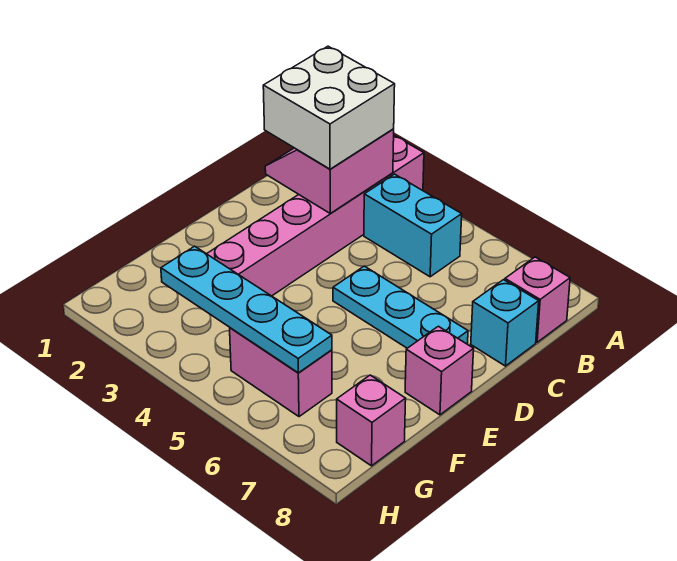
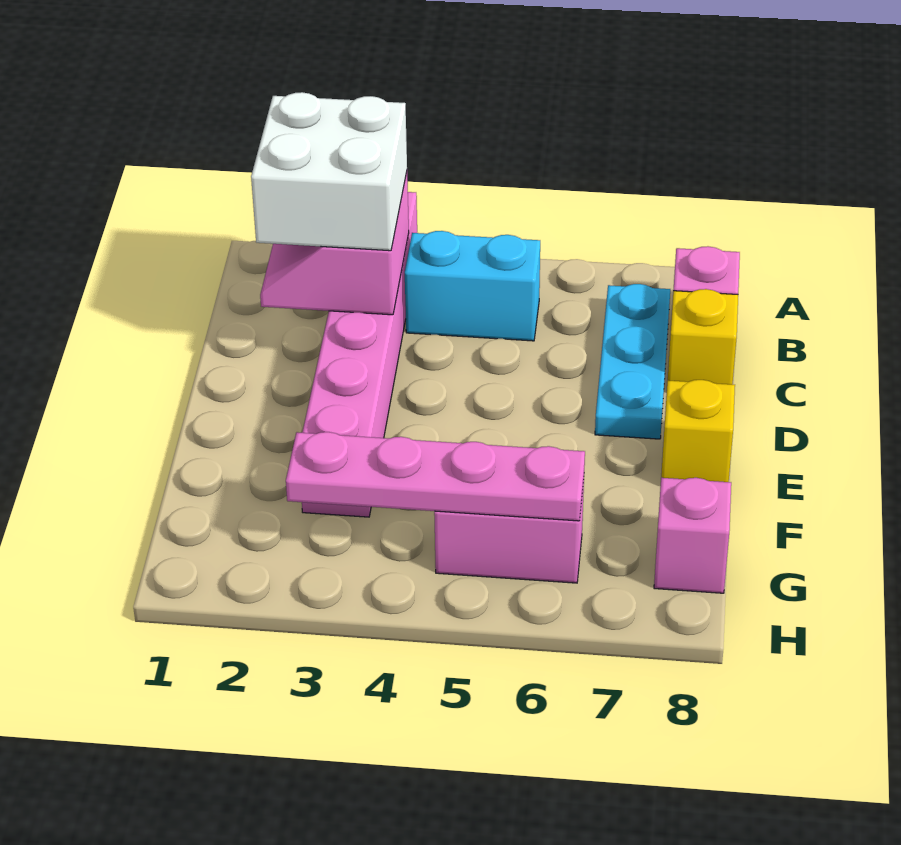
cyan brick C8 level 1 -> yellow brick C8 level 1
cyan plate D5:D7 level 1 -> cyan plate B7:D7 level 1
pink brick E8 level 1 -> yellow brick E8 level 1
cyan plate G3:G6 level 2 -> pink plate G3:G6 level 2

